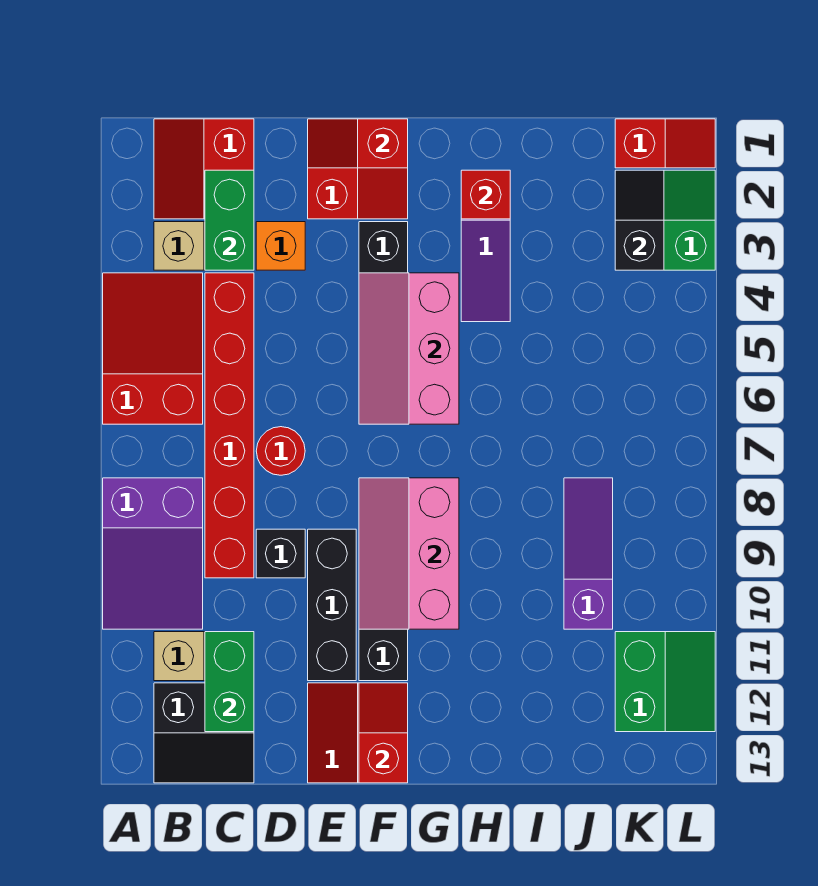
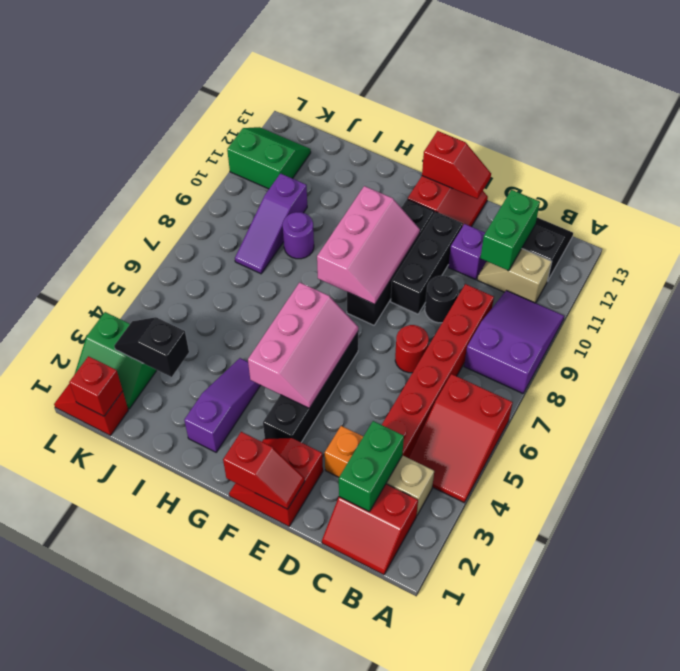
red slope B1:C2 level 1 top C -> red slope B1:C2 level 1 top 2
black brick D9 level 1 -> black round brick D9 level 1
none -> purple brick D11 level 1
red slope F12:F13 level 2 top 13 -> red slope E13:F13 level 2 top F
red brick H2 level 2 -> red brick K1 level 2
none -> purple round brick I9 level 1
black slope K2:K3 level 2 top 3 -> black slope J3:K3 level 2 top J
green slope K11:L12 level 1 top K -> green slope K11:L12 level 1 top 11

